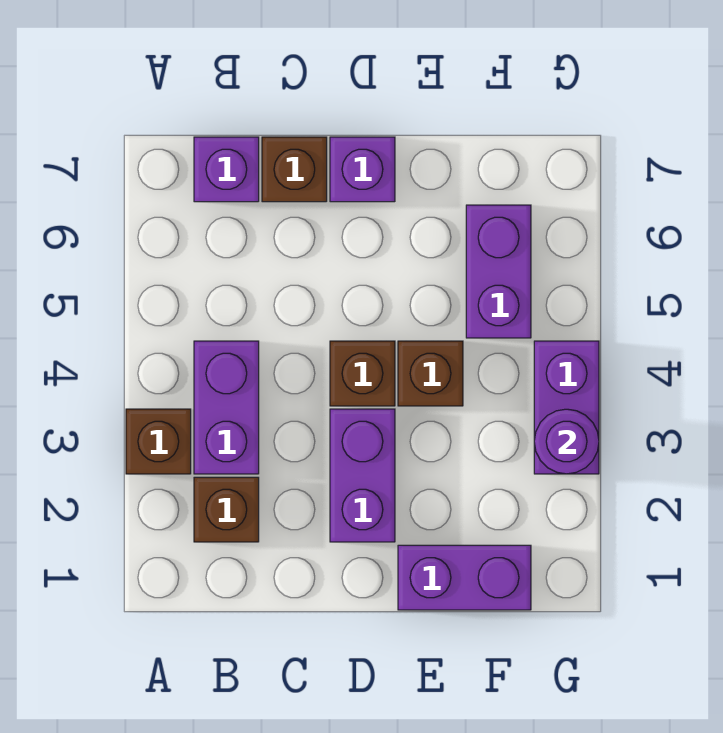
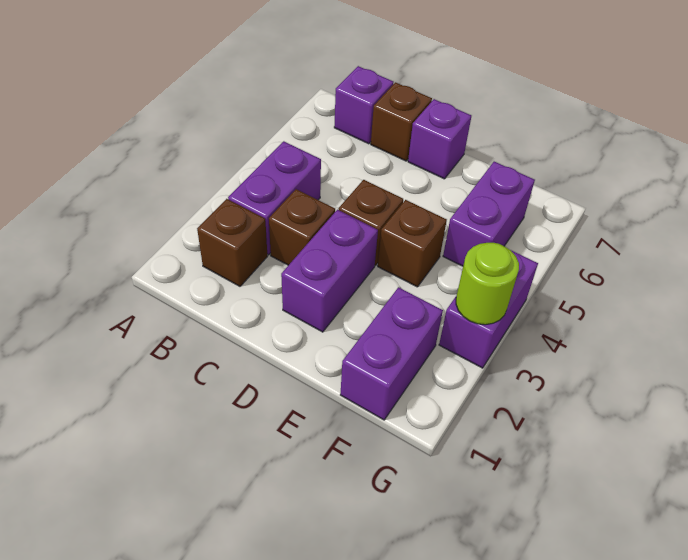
brown brick A3 level 1 -> brown brick C3 level 1
purple brick E1:F1 level 1 -> purple brick F1:F2 level 1
purple round brick G3 level 2 -> lime round brick G3 level 2

